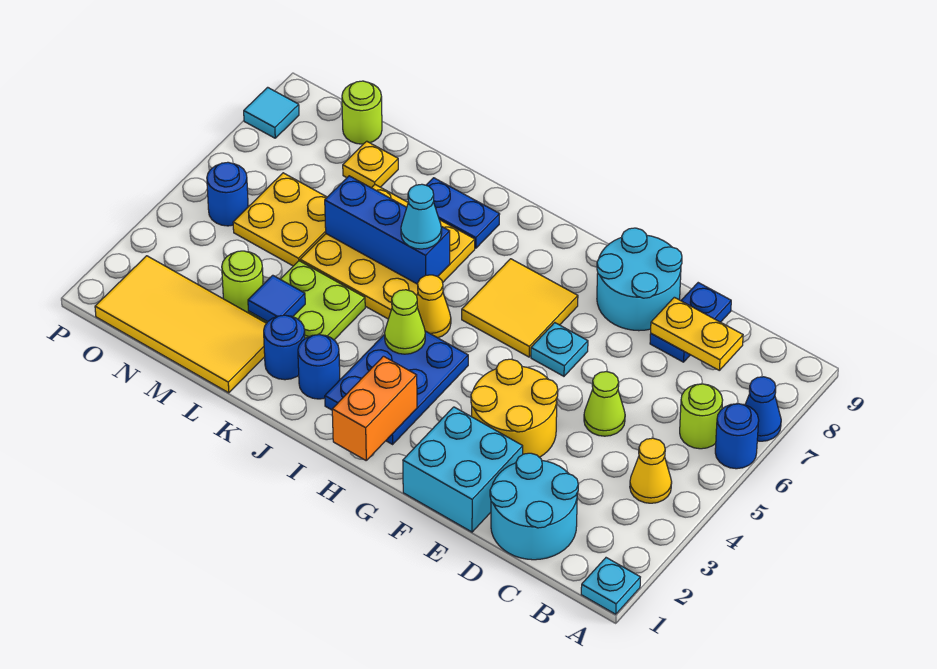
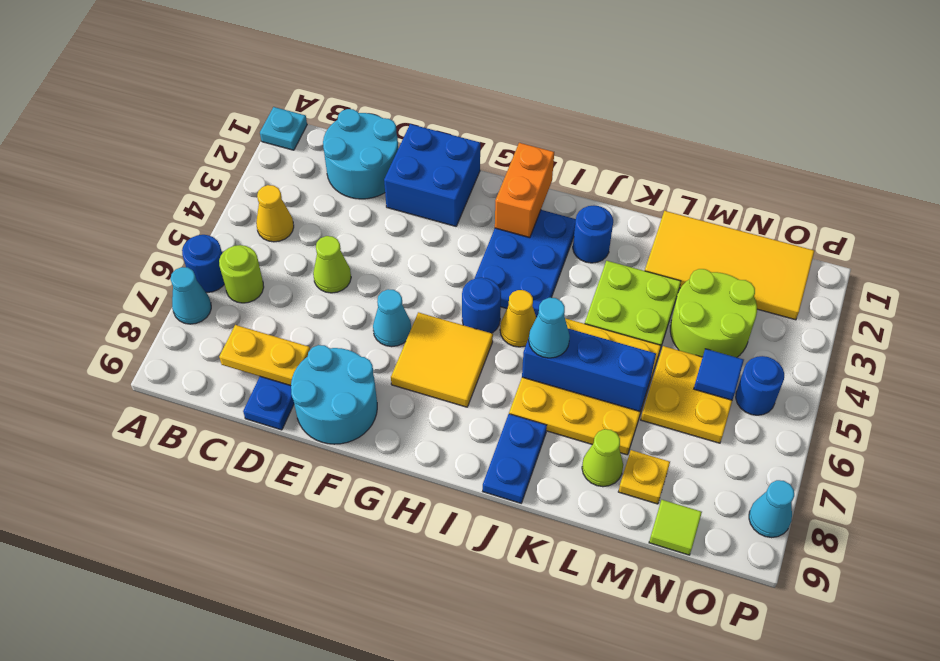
blue cone A7 level 1 -> cyan cone A7 level 1
cyan brick E1:F2 level 1 -> blue brick E1:F2 level 1
yellow round brick E3:F4 level 1 -> none
cyan plate F6 level 1 -> cyan cone F6 level 1
lime cone I4 level 2 -> lime cone L8 level 1
blue plate J8:K8 level 1 -> blue plate J8:J9 level 1
blue round brick K2 level 1 -> blue round brick H5 level 1
blue tile L3 level 2 -> blue tile N5 level 2
lime round brick M3 level 1 -> lime round brick M3:N4 level 1
lime round brick N9 level 1 -> lime tile N9 level 1
cyan tile P8 level 1 -> cyan cone P8 level 1

